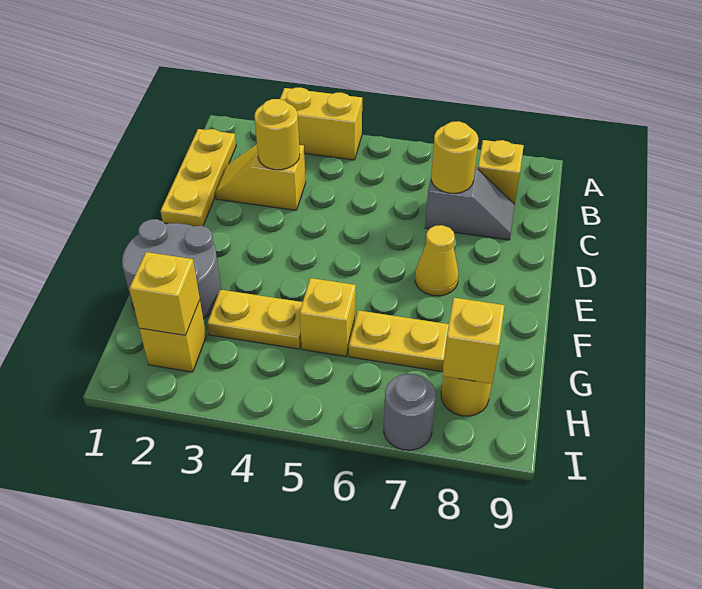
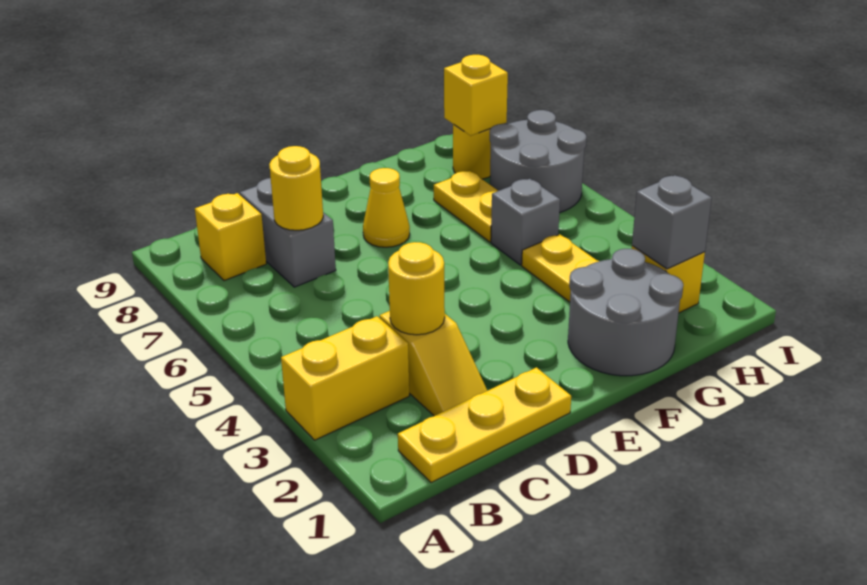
yellow brick A3:A4 level 1 -> yellow brick A3:B3 level 1
grey slope C7:C8 level 1 top 7 -> grey brick C7:C8 level 1
yellow brick G5 level 1 -> grey brick G5 level 1
yellow brick H2 level 2 -> grey brick H2 level 2
grey round brick I7 level 1 -> grey round brick H6:I7 level 1

